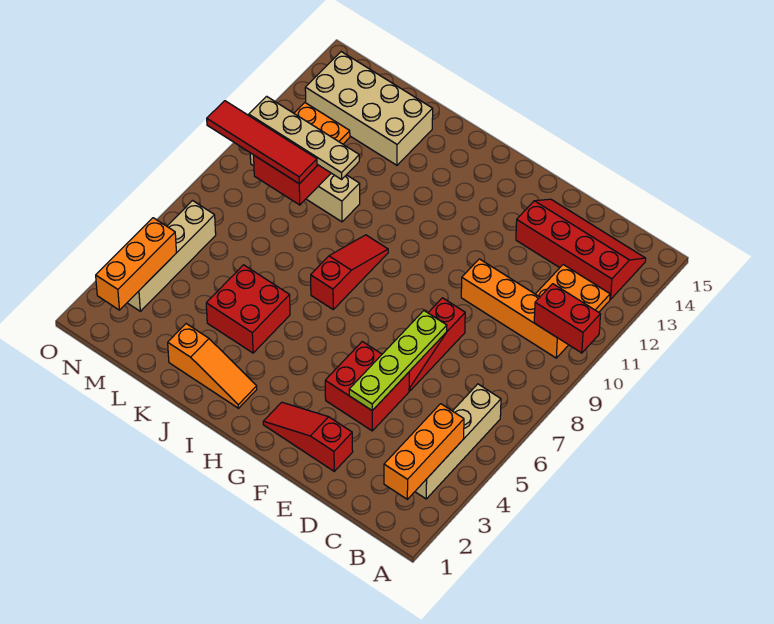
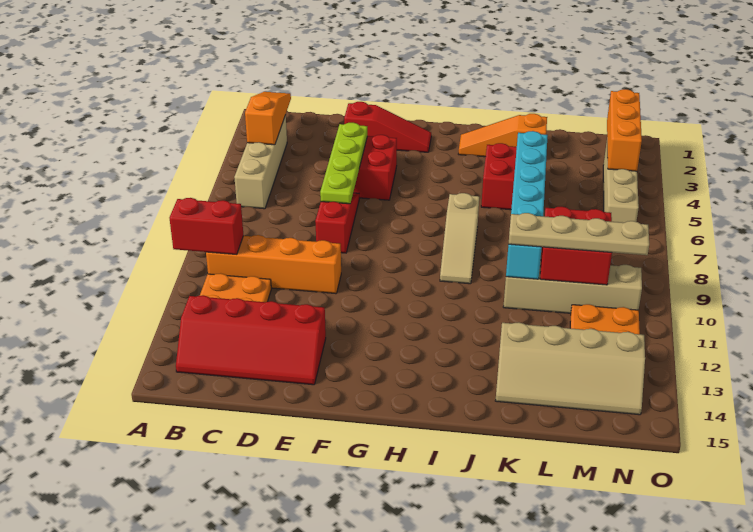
orange brick B2:B4 level 2 -> orange slope B2:B4 level 2 top 4
red slope I7:I9 level 1 top 7 -> tan slope I7:I9 level 1 top 7
none -> cyan brick K5:K10 level 2
tan brick K13:N14 level 1 -> tan slope K13:N14 level 1 top 13
red tile L9:O9 level 3 -> none

